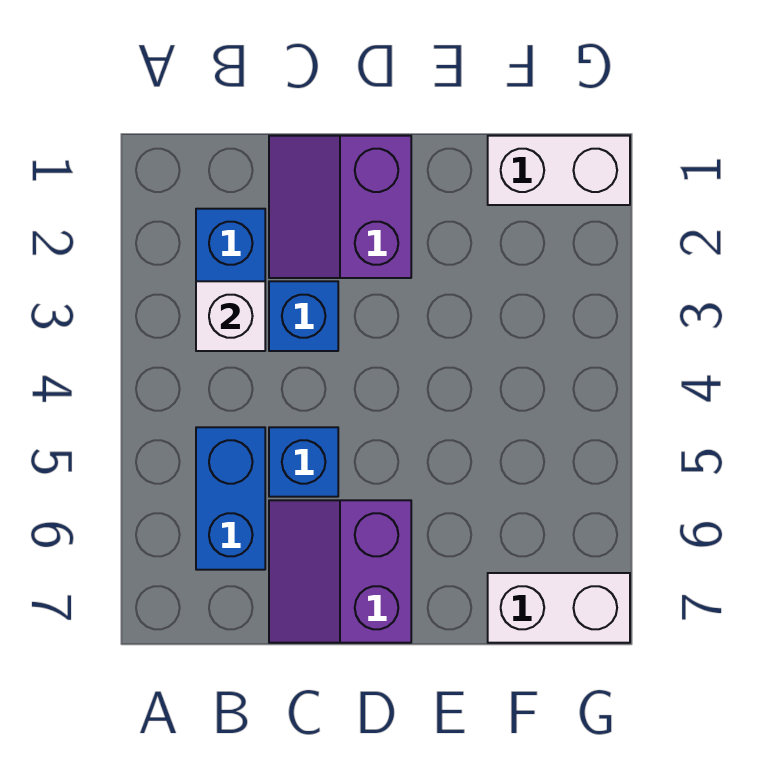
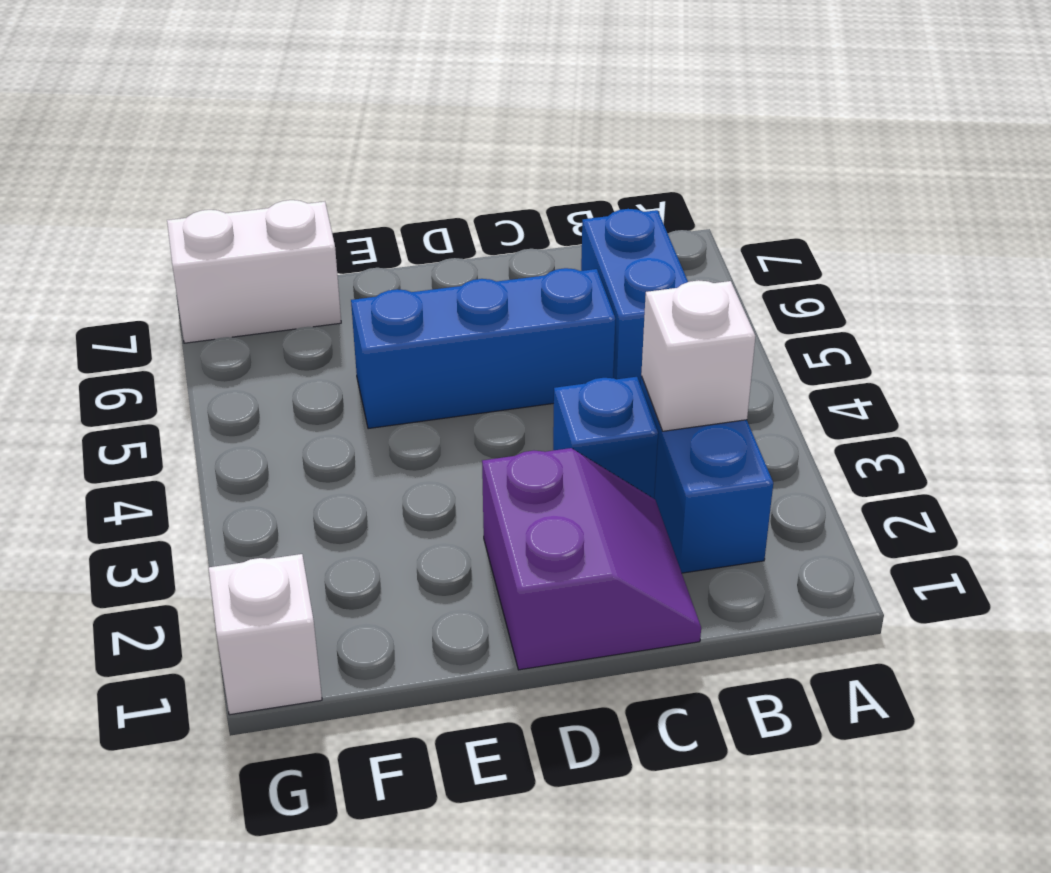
blue brick C5 level 1 -> blue brick C5:E5 level 1
purple slope C6:D7 level 1 top D -> none
white brick F1:G1 level 1 -> white brick G1 level 1

